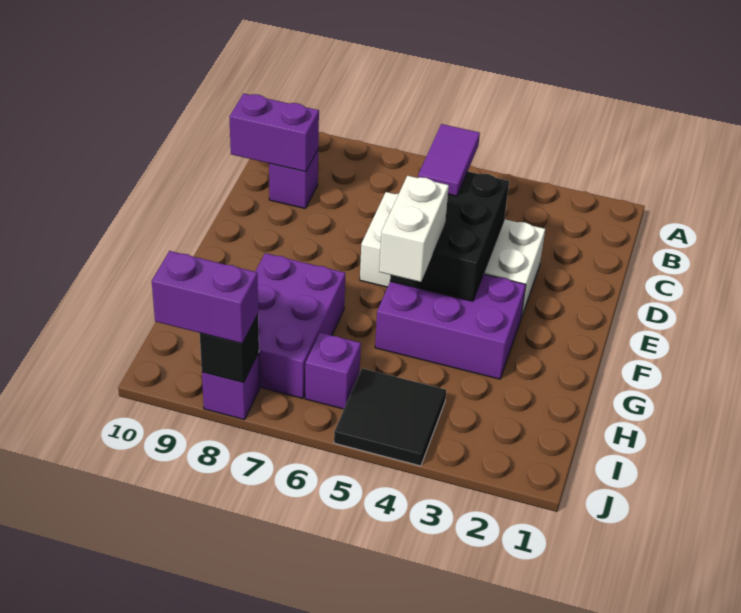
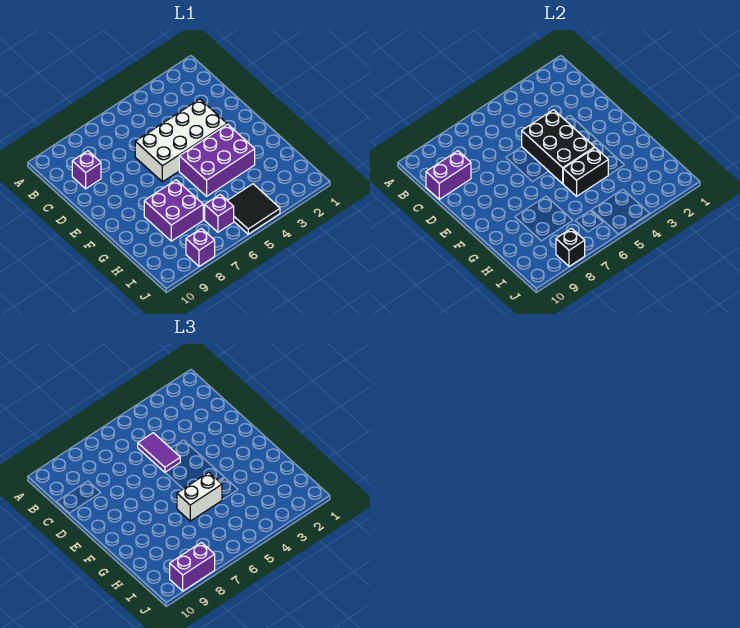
white brick F5:G5 level 3 -> white brick G5:G6 level 3
none -> black brick G4:G5 level 2
purple brick G7:I8 level 1 -> purple brick G7:H8 level 1

